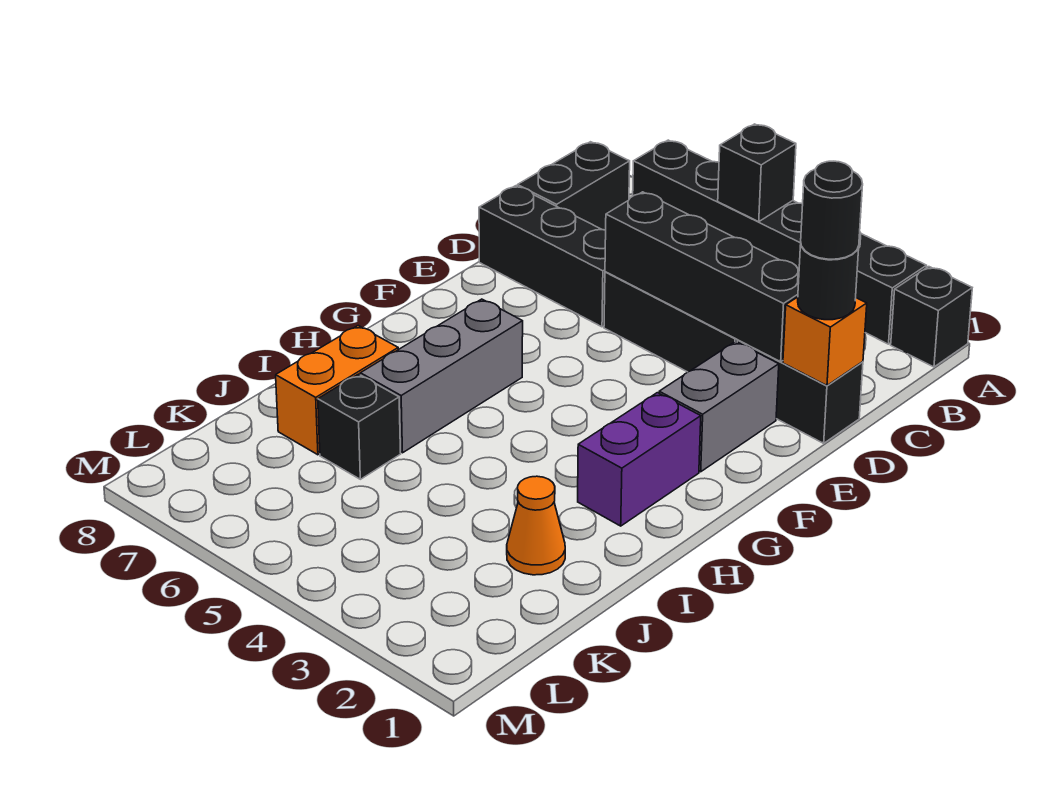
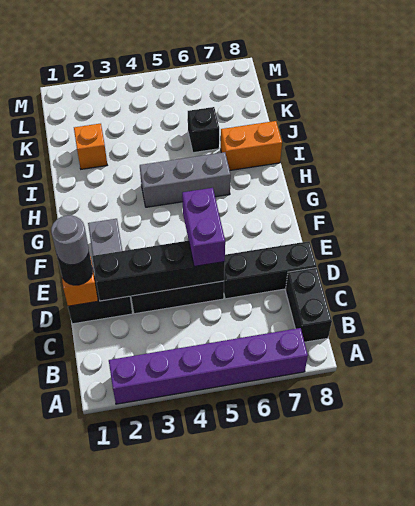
black brick A1 level 1 -> none
black brick A2:A7 level 1 -> purple brick A2:A7 level 1
black brick A5 level 2 -> none
black round brick D1 level 4 -> grey round brick D1 level 4
purple brick G2:H2 level 1 -> purple brick D5:E5 level 3
grey brick G6:I6 level 1 -> grey brick H4:H6 level 1
orange brick I7:J7 level 1 -> orange brick I7:I8 level 1
orange cone J2 level 1 -> orange brick J2 level 1

